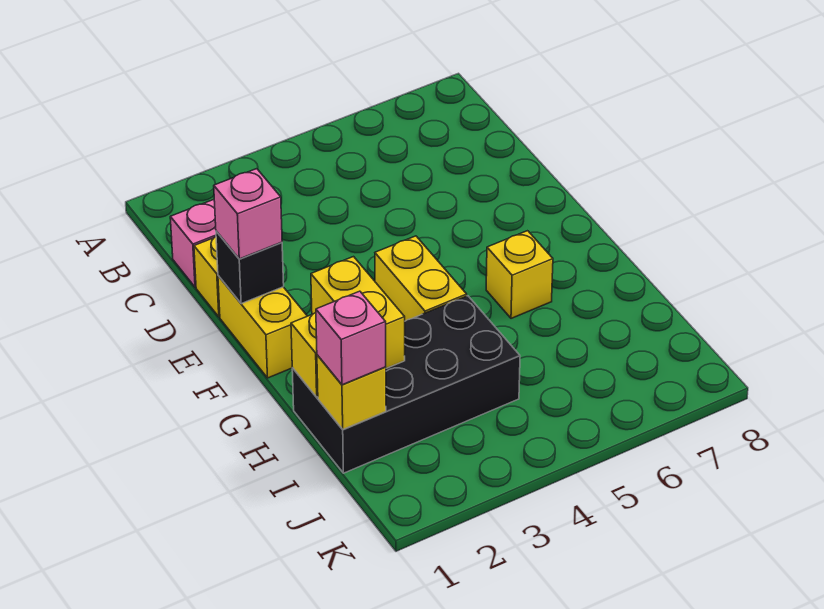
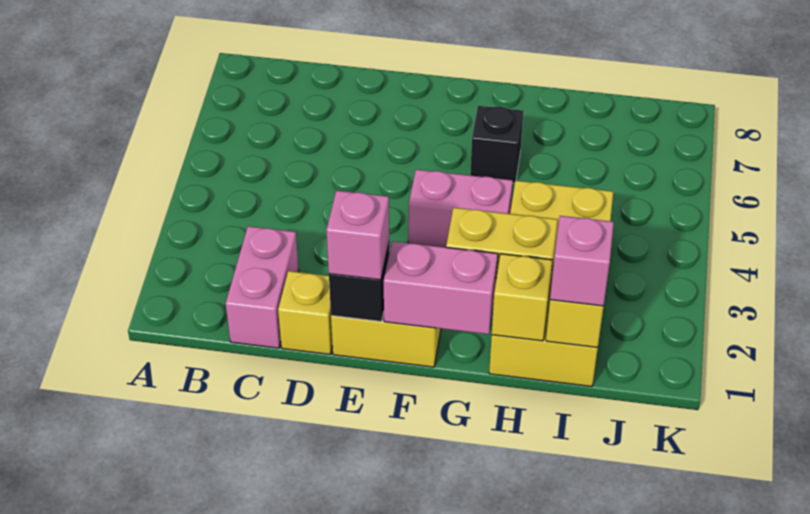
none -> pink brick F1:G1 level 2
yellow brick F4:G4 level 1 -> pink brick F4:G4 level 1
yellow brick G6 level 1 -> black brick G6 level 1
black brick H1:I4 level 1 -> yellow brick H1:I4 level 1

